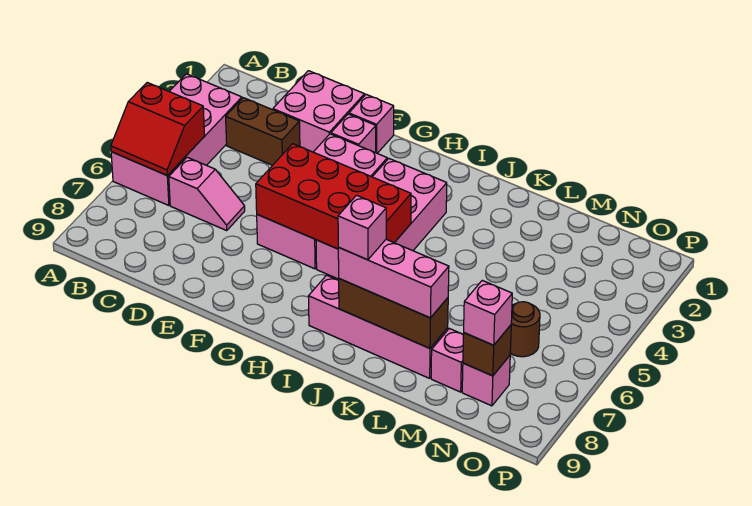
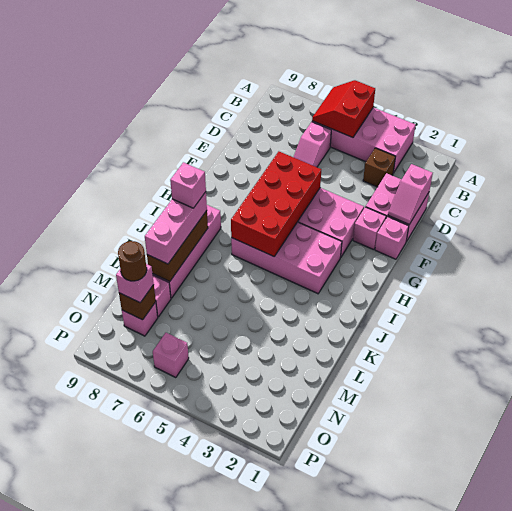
brown brick C3:D3 level 1 -> brown brick C3 level 1
none -> pink slope D1:E1 level 2 top D
brown round brick N6 level 1 -> brown round brick N8 level 4
none -> pink brick O6 level 1

